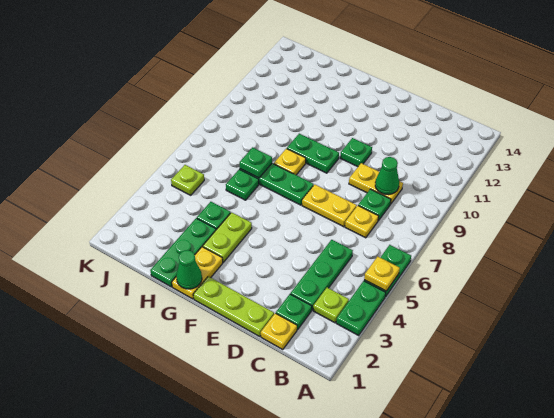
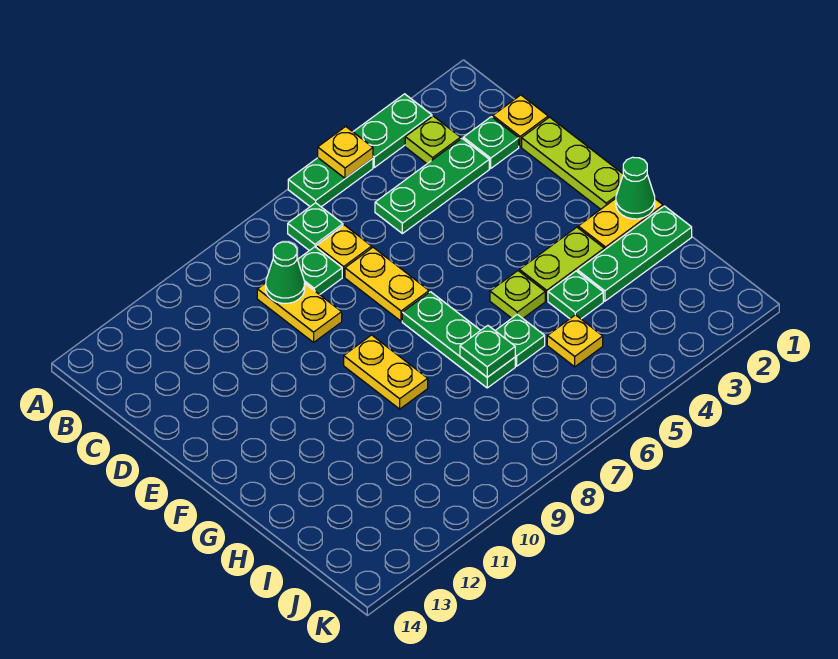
green plate E10 level 1 -> green plate B7 level 1
green plate F9:G9 level 1 -> yellow plate F9:G9 level 1
yellow plate G8 level 1 -> yellow plate I5 level 1
lime plate J5 level 1 -> lime plate G5 level 1

